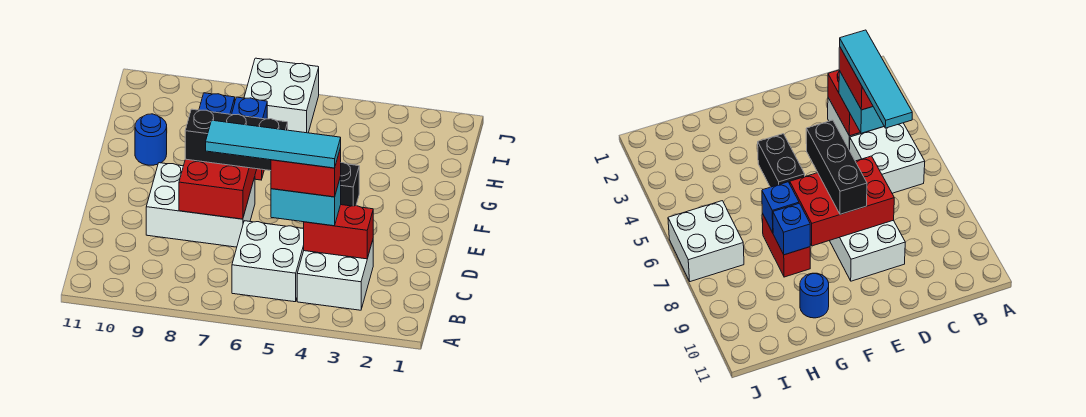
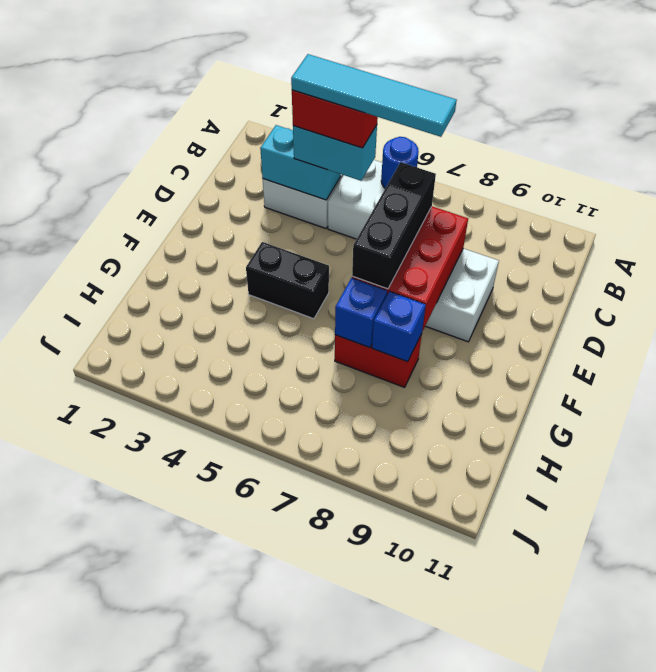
red brick C3:C4 level 2 -> cyan brick C3:C4 level 2
black brick E6:E8 level 3 -> black brick D7:F7 level 3
blue round brick G10 level 1 -> blue round brick B6 level 2
white brick I6:J7 level 1 -> none

